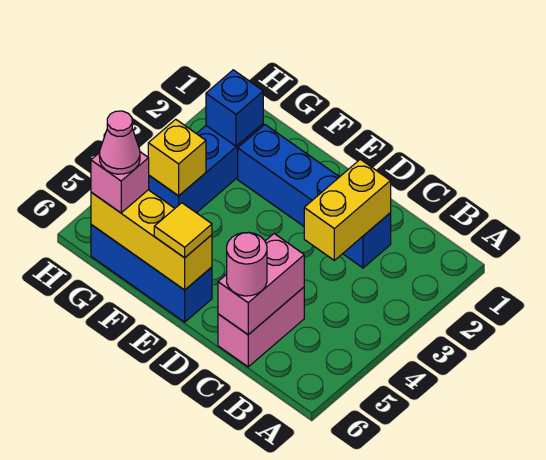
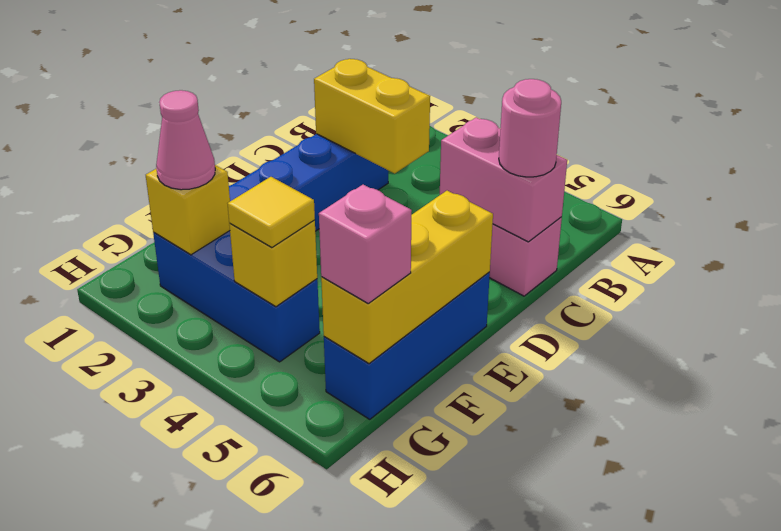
yellow tile E6 level 3 -> yellow tile G4 level 3
blue brick G2 level 2 -> yellow brick G2 level 2
pink cone G6 level 4 -> pink cone G2 level 3

